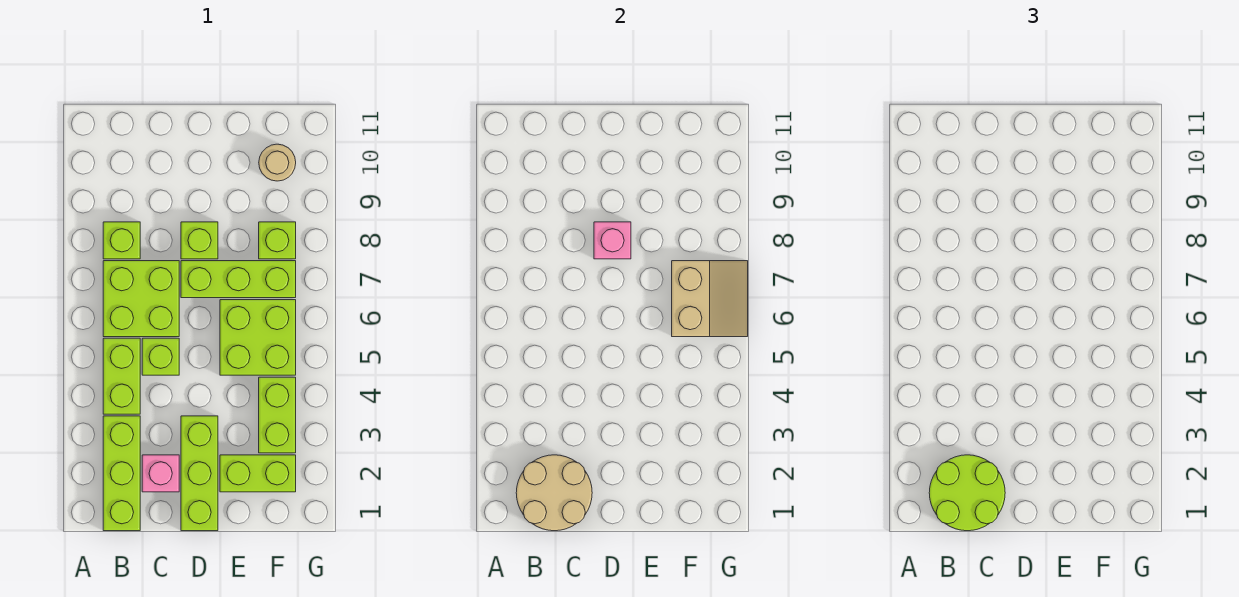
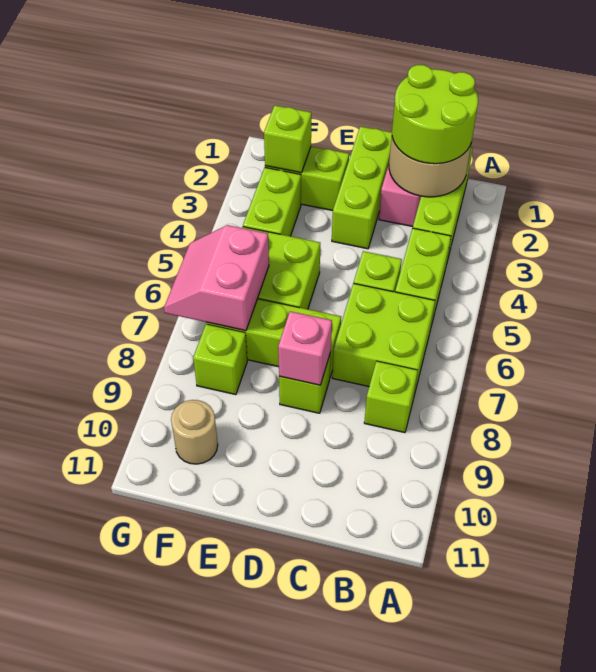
none -> lime brick F2 level 2
tan slope F6:G7 level 2 top F -> pink slope F6:G7 level 2 top F

